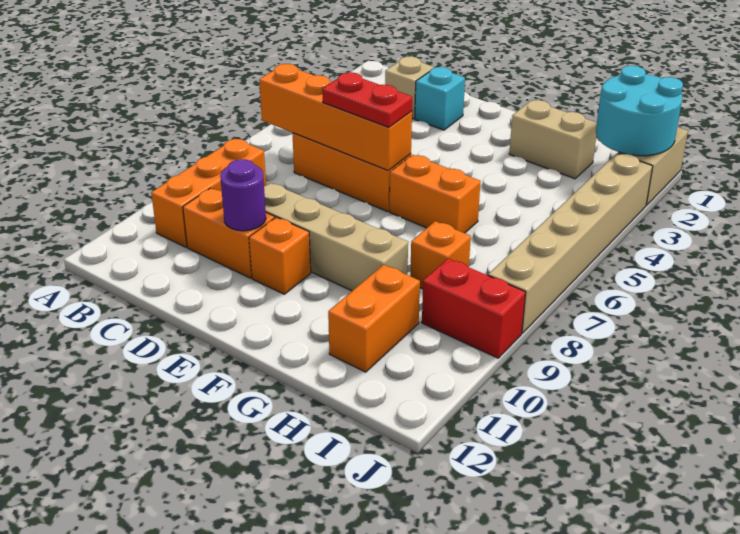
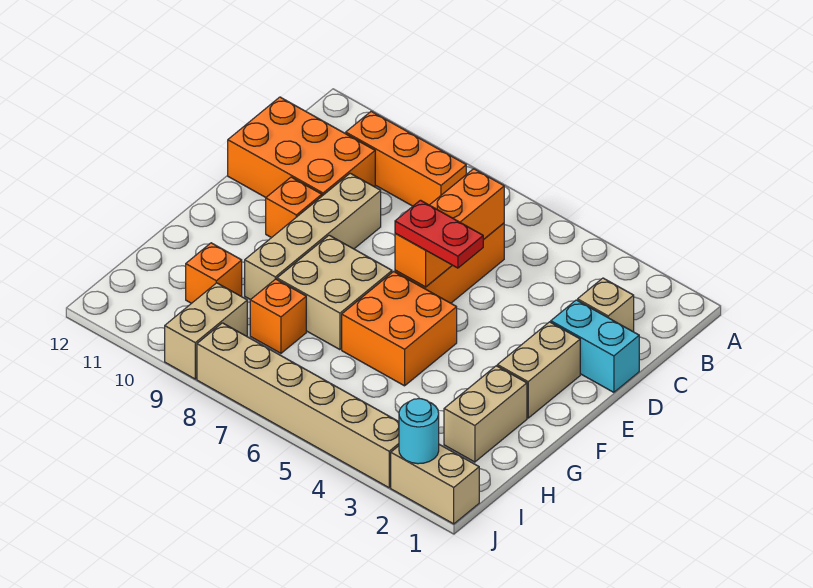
orange brick B6:E6 level 2 -> orange brick C6:E6 level 2
orange brick C10:D10 level 1 -> orange brick C10:D12 level 1
cyan brick D2 level 1 -> cyan brick D1:D2 level 1
red plate D6:E6 level 3 -> red plate E5:E6 level 3
purple round brick D10 level 2 -> none
none -> tan brick E2:F2 level 1
orange brick F6:G6 level 1 -> orange brick F5:G6 level 1
none -> tan brick F7:G8 level 1
orange brick H10:H11 level 1 -> orange brick H10 level 1
cyan round brick I1:J2 level 2 -> cyan round brick J2 level 2
red brick I9:J9 level 1 -> tan brick I9:J9 level 1

